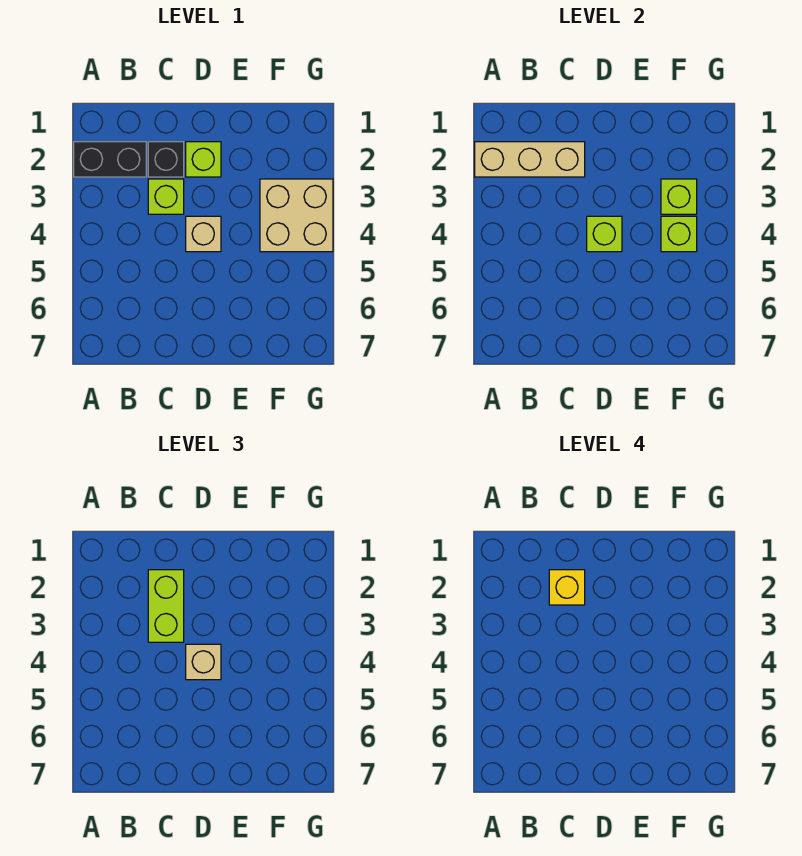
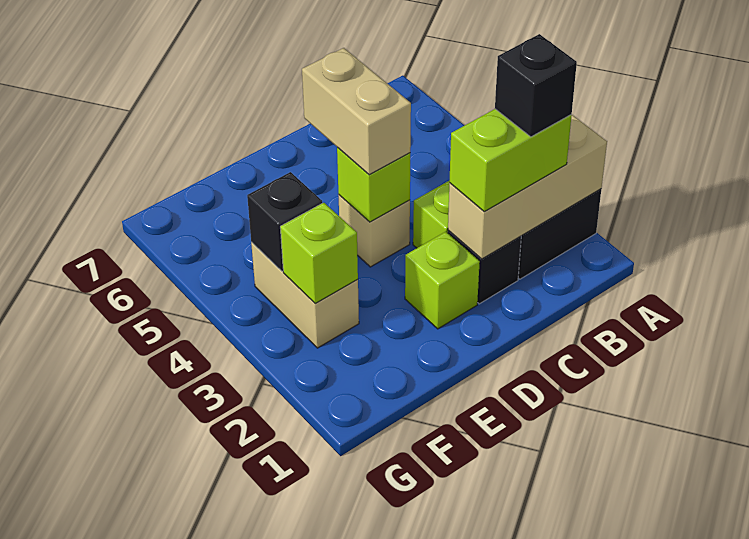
none -> black brick B2 level 4
lime brick C2:C3 level 3 -> lime brick B2:C2 level 3
yellow brick C2 level 4 -> none
tan brick D4 level 3 -> tan brick D4:D5 level 3
tan brick F3:G4 level 1 -> tan brick F3:F4 level 1
lime brick F4 level 2 -> black brick F4 level 2

